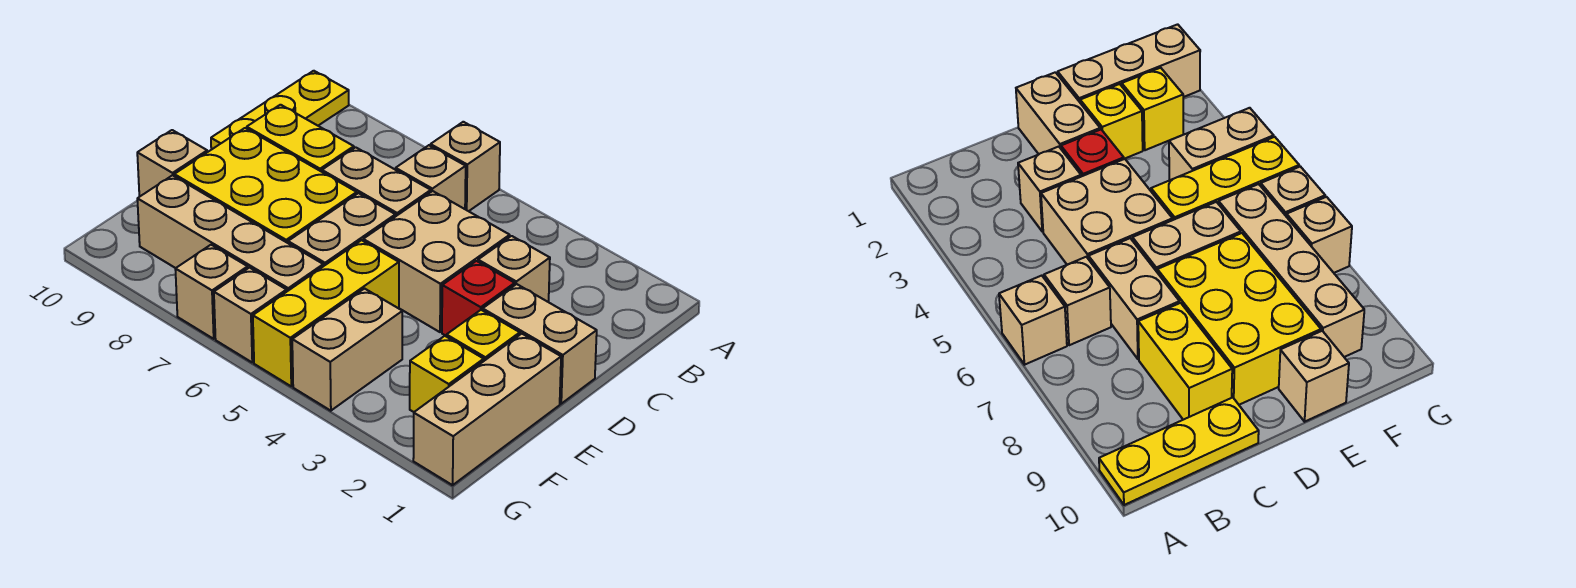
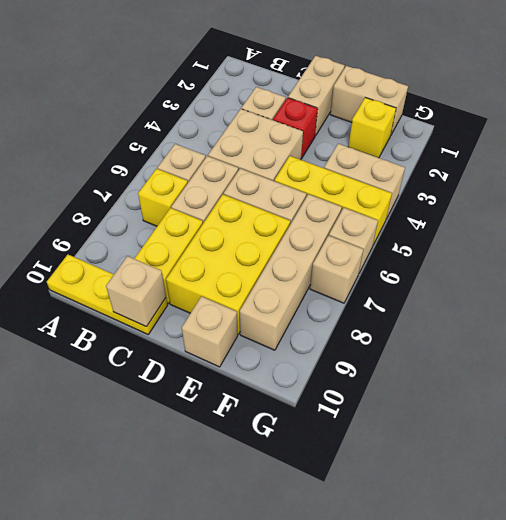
tan brick A6 level 1 -> tan brick C10 level 2
tan brick E1:G1 level 1 -> tan brick E1:F1 level 1
yellow brick E2 level 1 -> yellow brick B7 level 1

